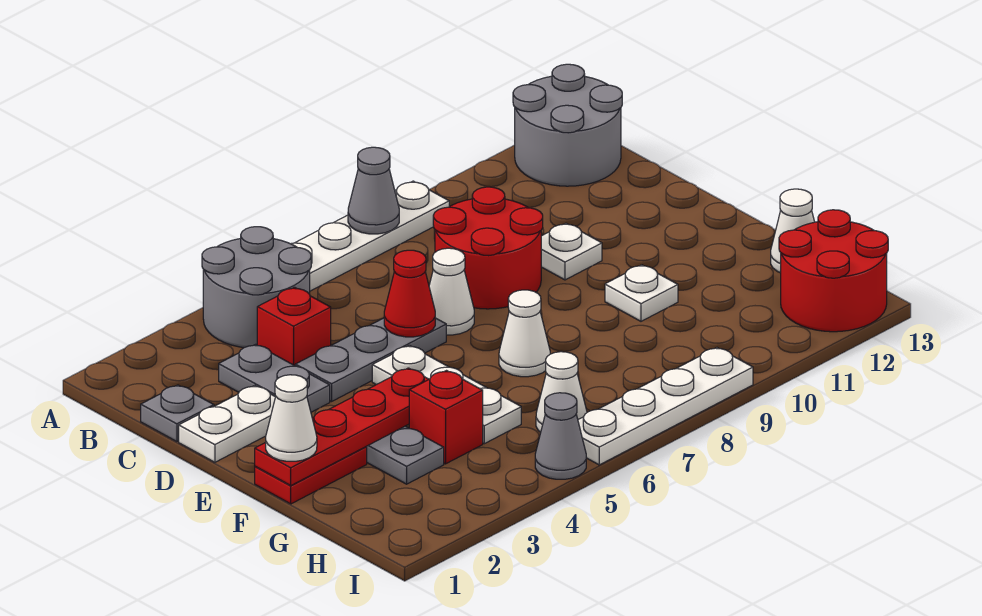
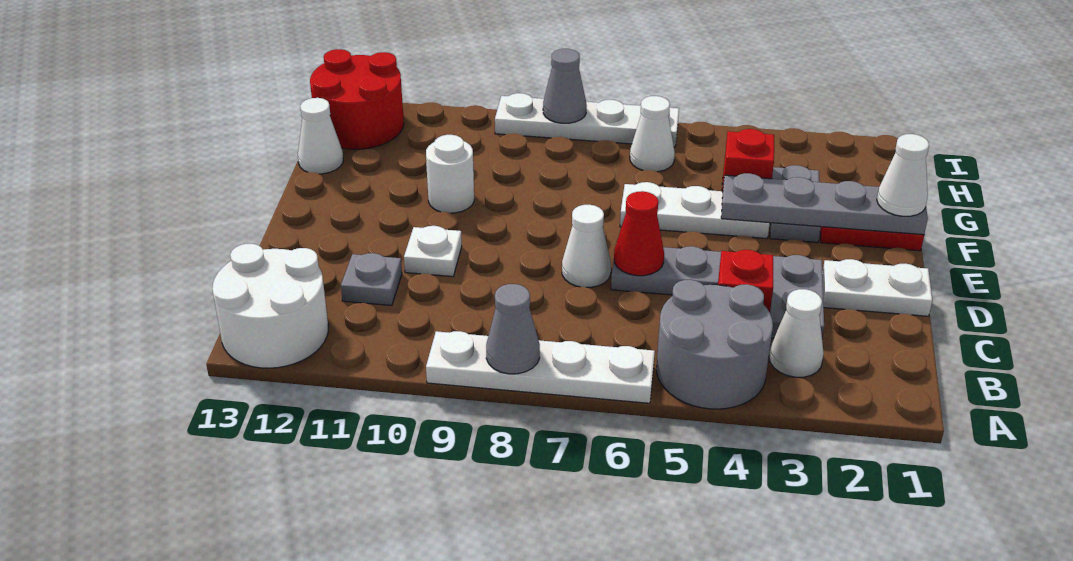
grey round brick A12:B13 level 1 -> white round brick A12:B13 level 1
grey plate C1 level 1 -> grey plate C11 level 1
red round brick C8:D9 level 1 -> none
white plate E5:G5 level 1 -> white plate F4:F6 level 1
red plate F1:F4 level 2 -> grey plate F1:F4 level 2
white cone F7 level 1 -> white cone B3 level 1
white plate F10 level 1 -> white round brick F10 level 1
grey cone I5 level 1 -> grey cone I8 level 2

